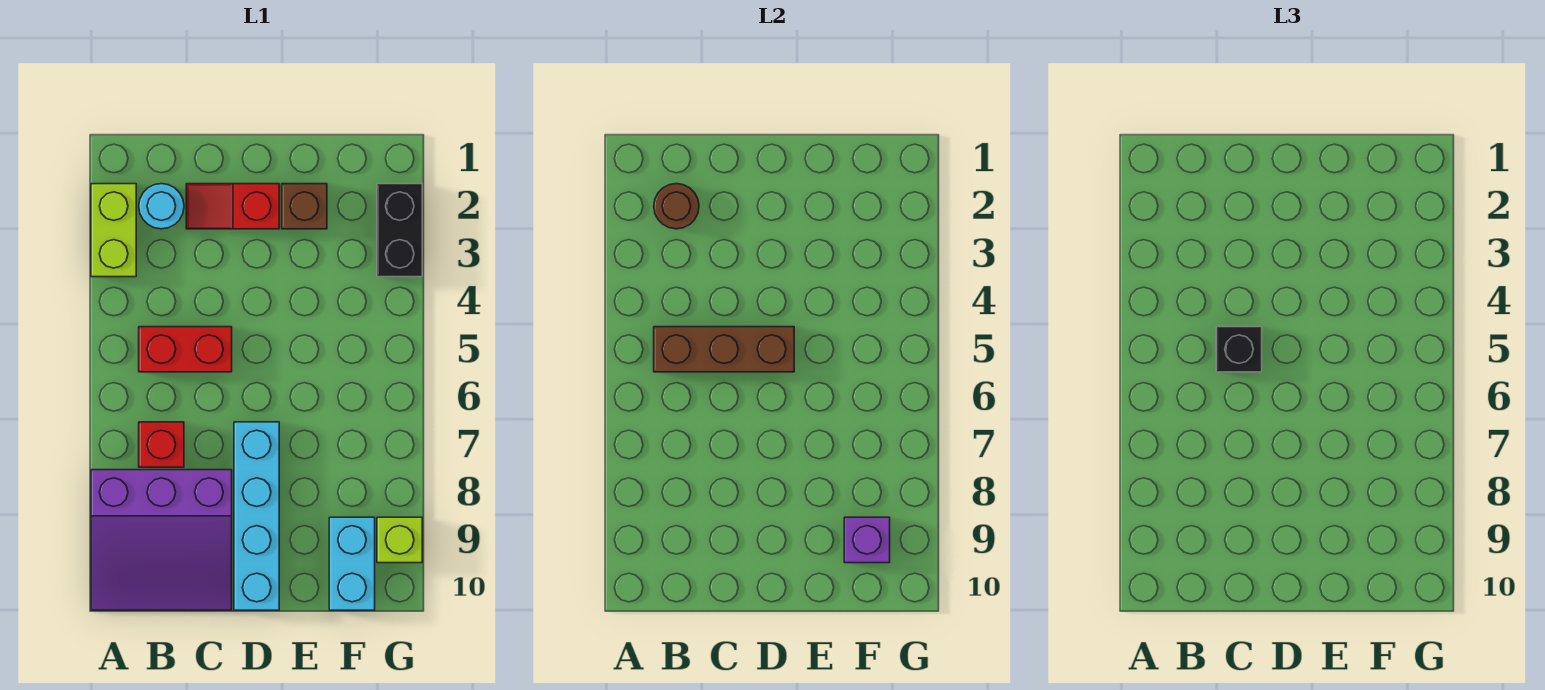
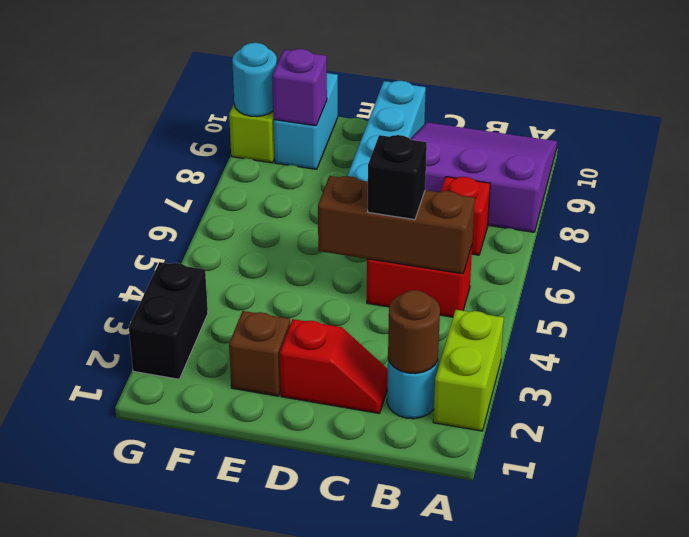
none -> cyan round brick G9 level 2

